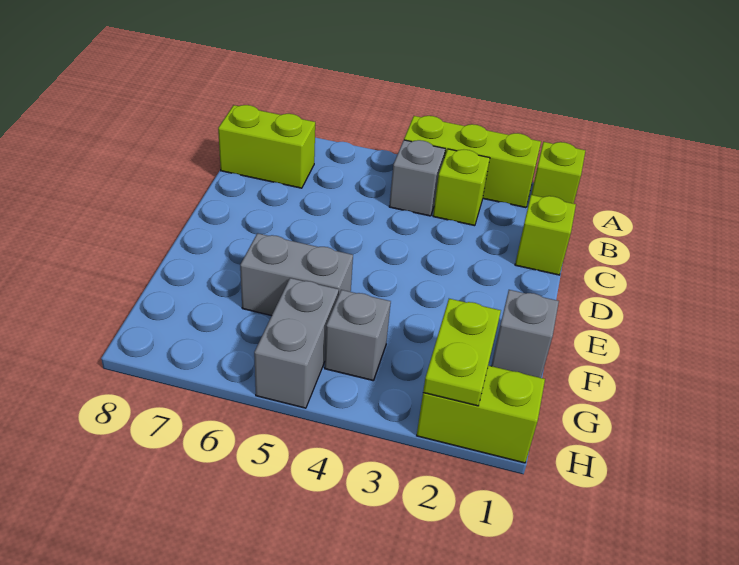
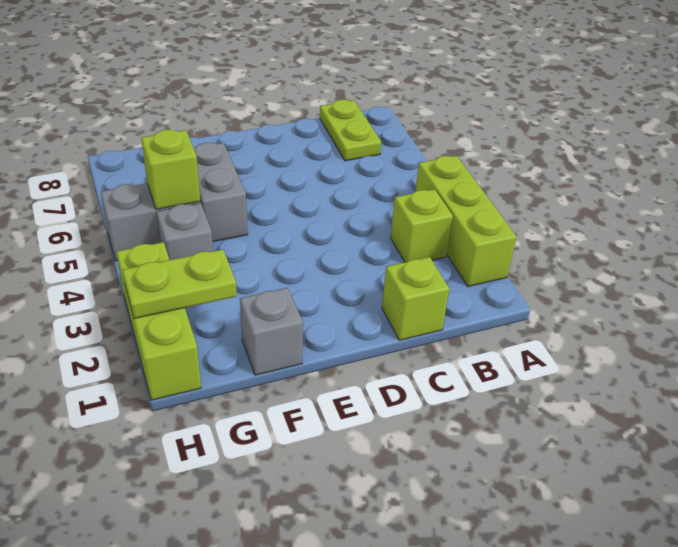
lime brick A1 level 1 -> lime brick G5 level 2
grey brick B4 level 1 -> none
lime brick B7:B8 level 1 -> lime plate B7:B8 level 1
lime brick H1:H2 level 1 -> lime brick H1:H3 level 1

